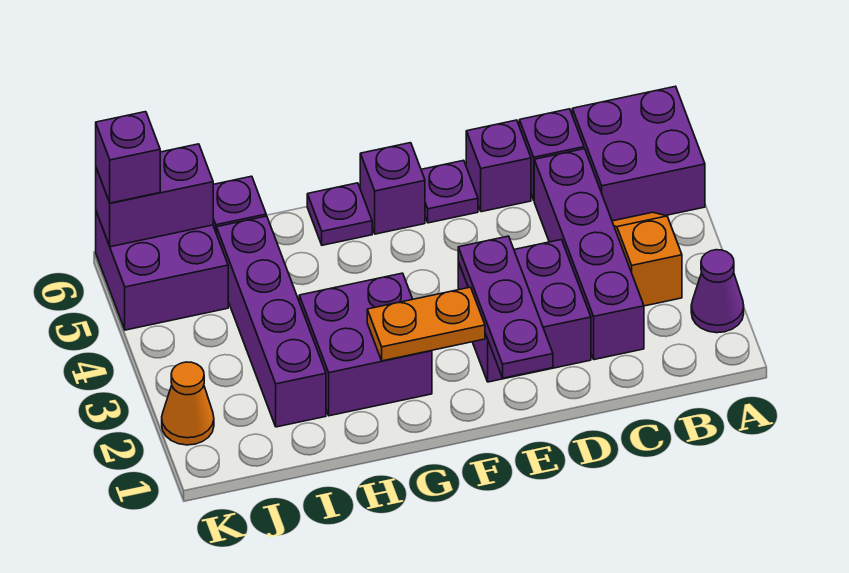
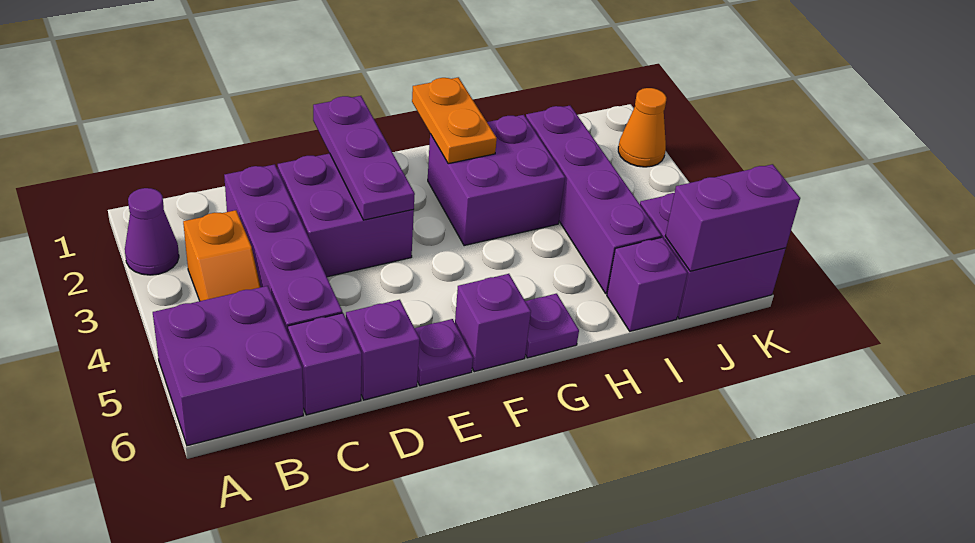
orange plate F2:G2 level 2 -> orange plate G1:G2 level 2
purple brick K6 level 3 -> none

